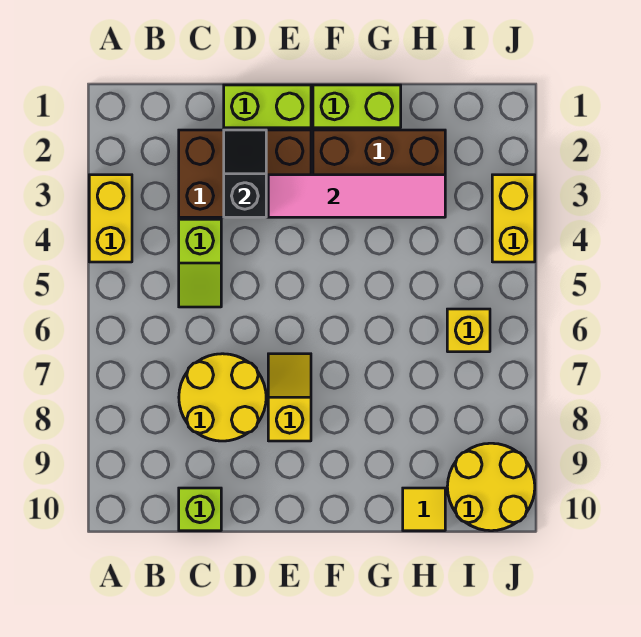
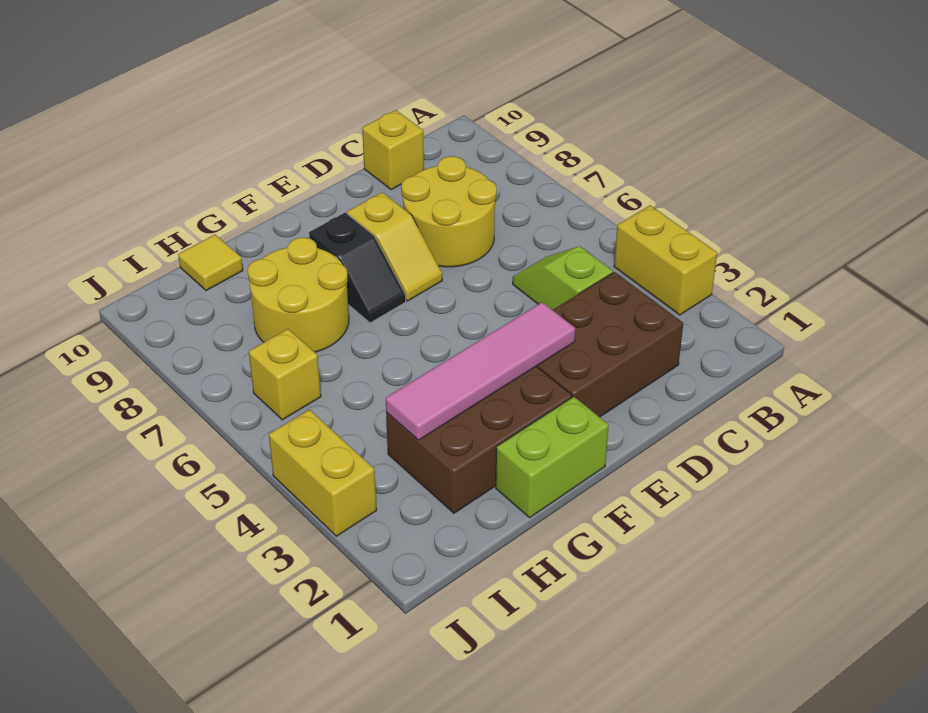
lime brick C10 level 1 -> yellow brick C10 level 1
lime brick D1:E1 level 1 -> none
black slope D2:D3 level 2 top 3 -> black slope F7:F8 level 1 top 8
yellow round brick I9:J10 level 1 -> yellow round brick G7:H8 level 1

